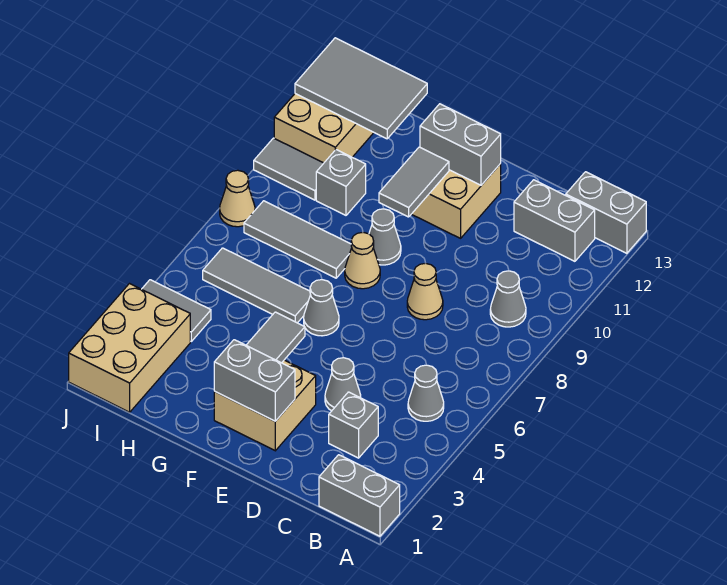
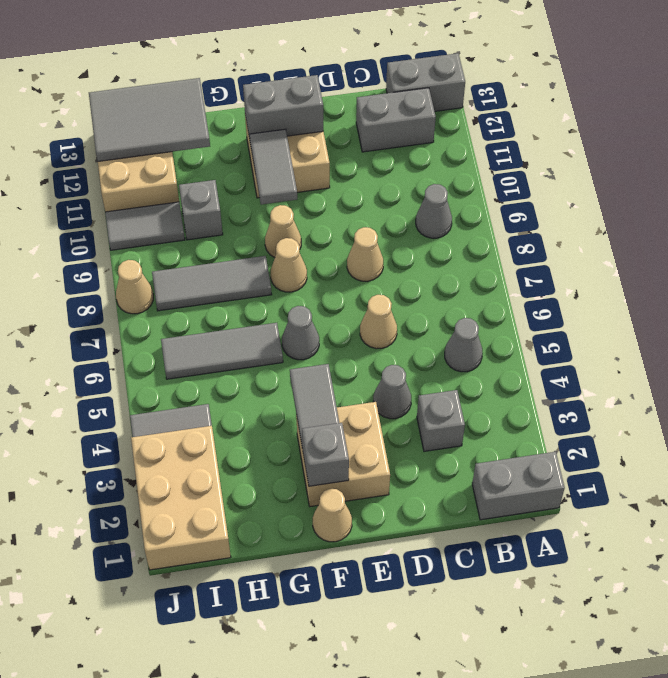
none -> tan cone D6 level 1
grey brick E2:F2 level 2 -> grey brick F2 level 2
none -> tan cone F1 level 1
grey cone F9 level 1 -> tan cone F9 level 1

